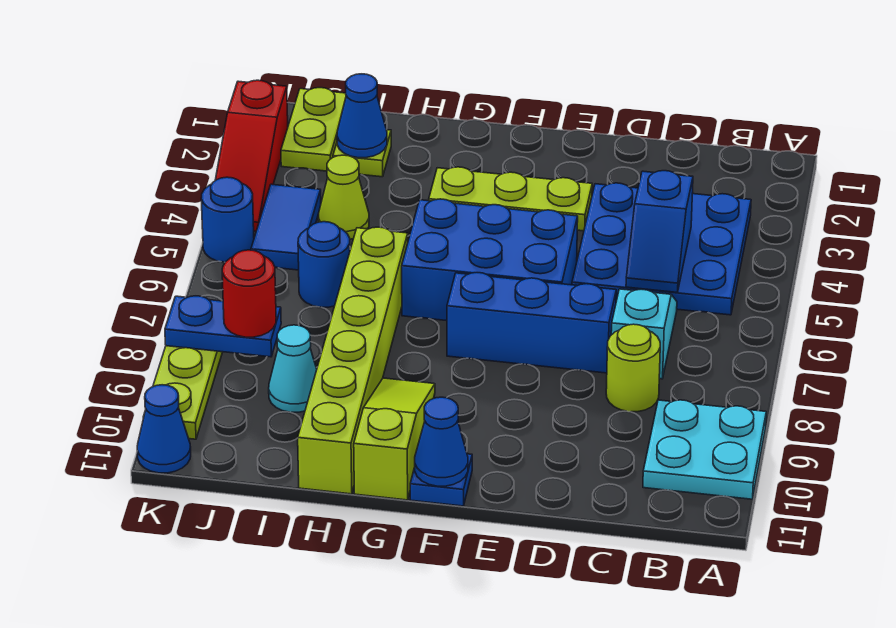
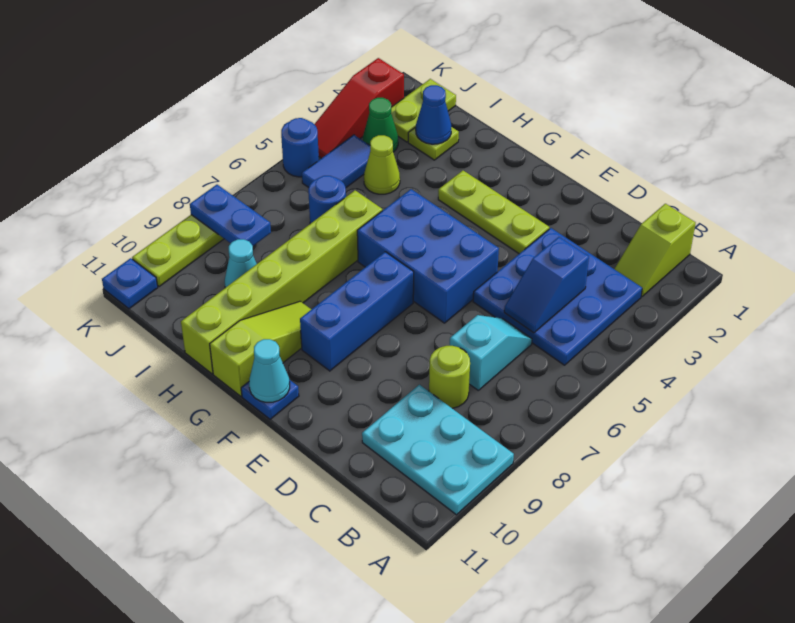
cyan plate A9:B10 level 1 -> cyan plate A9:C10 level 1
none -> lime slope B1:B2 level 1 top 1
blue brick D7:F7 level 1 -> blue brick F7:F9 level 1
blue cone F11 level 2 -> cyan cone F11 level 2
none -> green cone J3 level 1
red round brick J8 level 3 -> none
blue cone K11 level 1 -> blue plate K11 level 1

